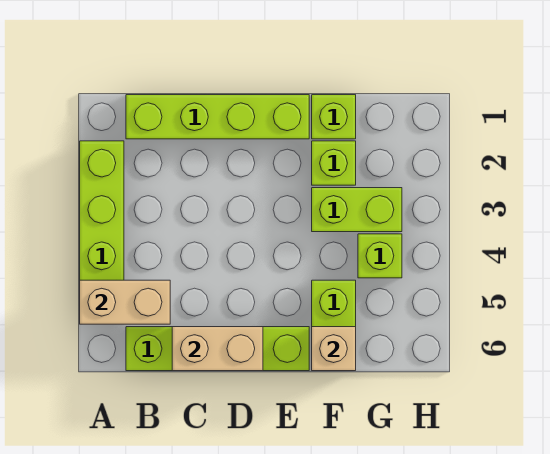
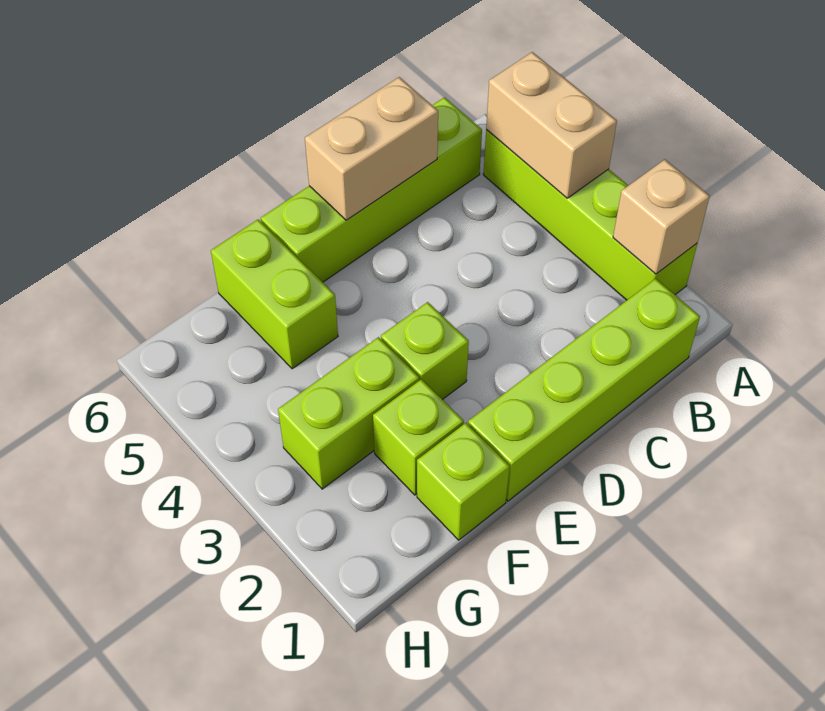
tan brick A5:B5 level 2 -> tan brick A4:A5 level 2
tan brick F6 level 2 -> tan brick A2 level 2
lime brick G4 level 1 -> lime brick E3 level 1

